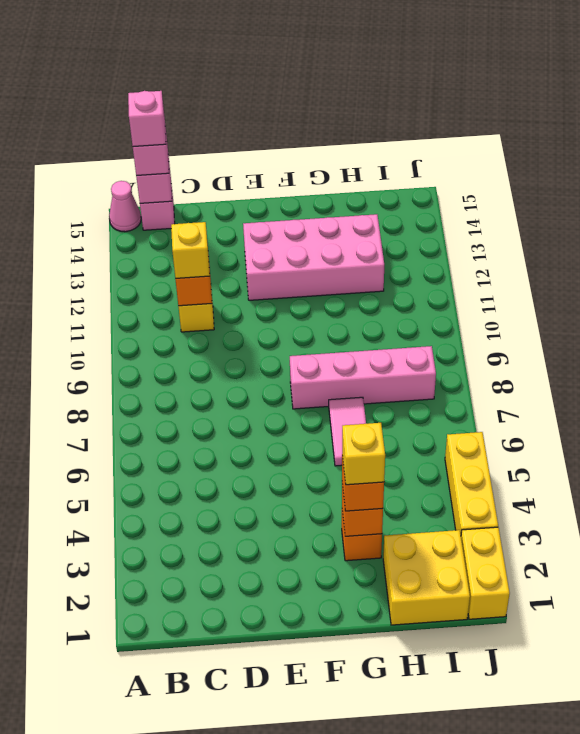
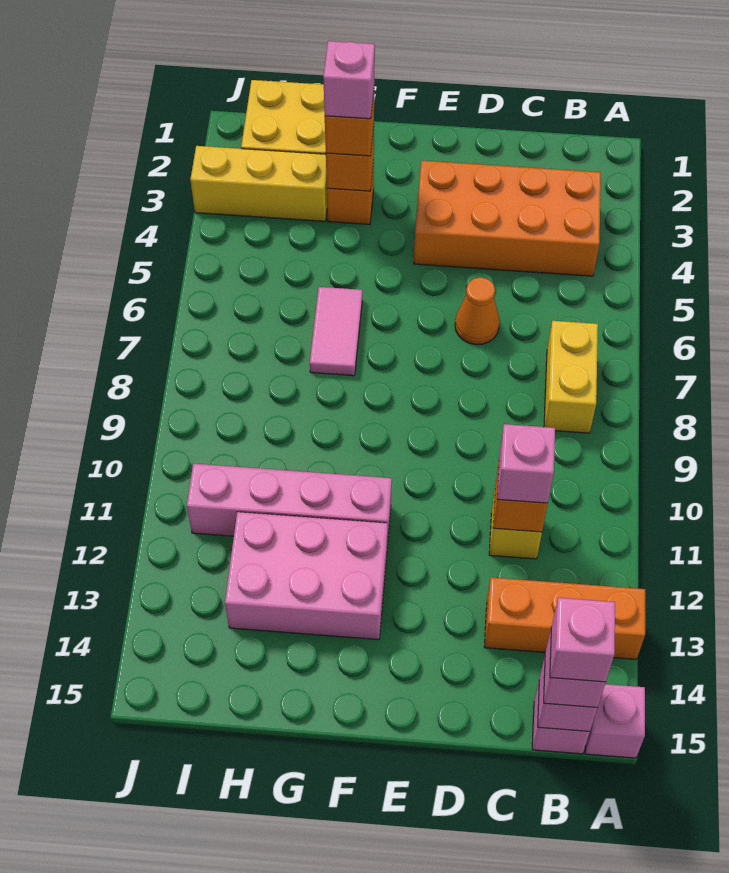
none -> orange brick A13:C13 level 1
pink cone A15 level 1 -> pink brick A15 level 1
none -> orange brick B3:E4 level 1
yellow brick C11 level 3 -> pink brick C11 level 3
none -> orange cone D6 level 1
pink brick E12:H13 level 1 -> pink brick F12:H13 level 1
pink brick F8:I8 level 1 -> pink brick F11:I11 level 1
yellow brick G3 level 4 -> pink brick G3 level 4
yellow brick J1:J2 level 1 -> yellow brick B7:B8 level 1
yellow brick J3:J5 level 1 -> yellow brick H3:J3 level 1

